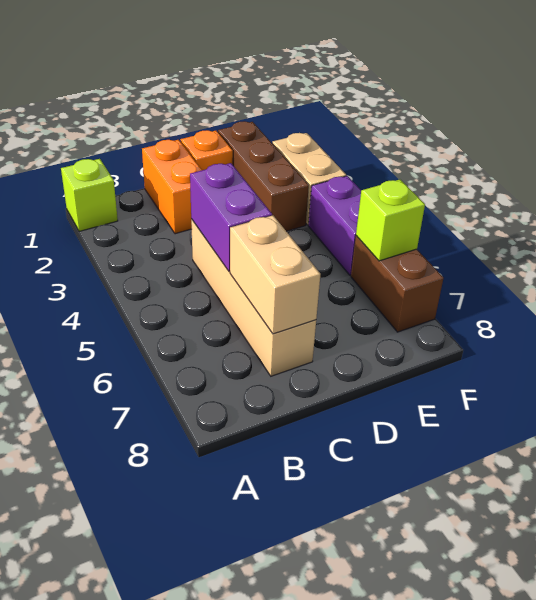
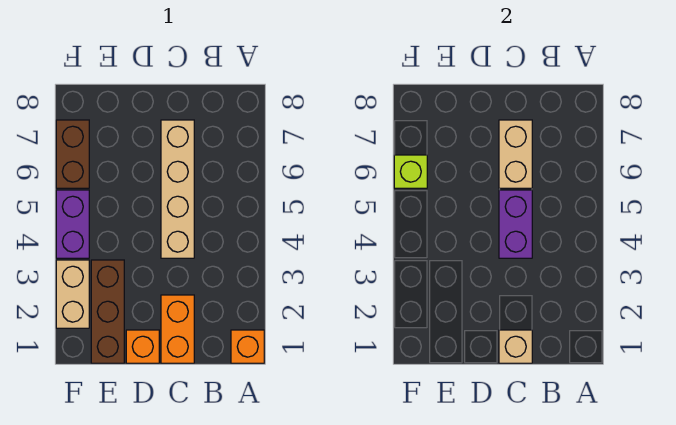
lime brick A1 level 1 -> orange brick A1 level 1
none -> tan brick C1 level 2

